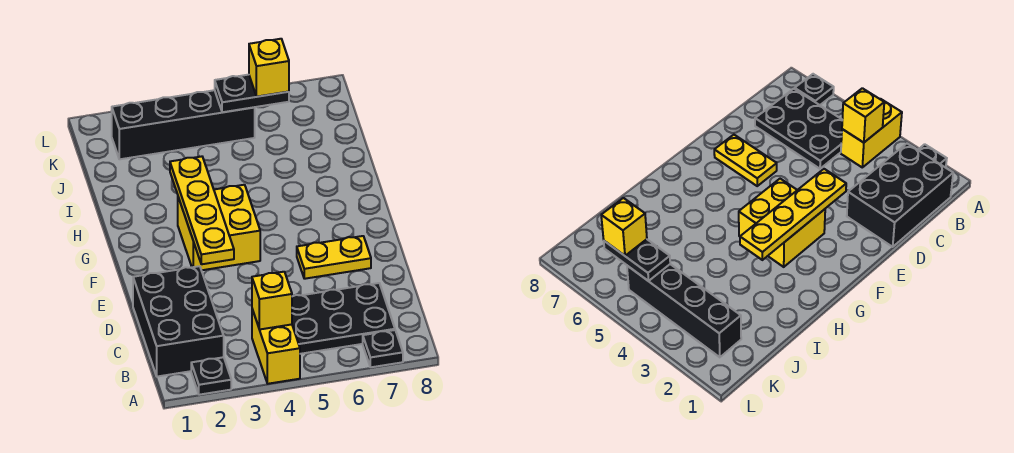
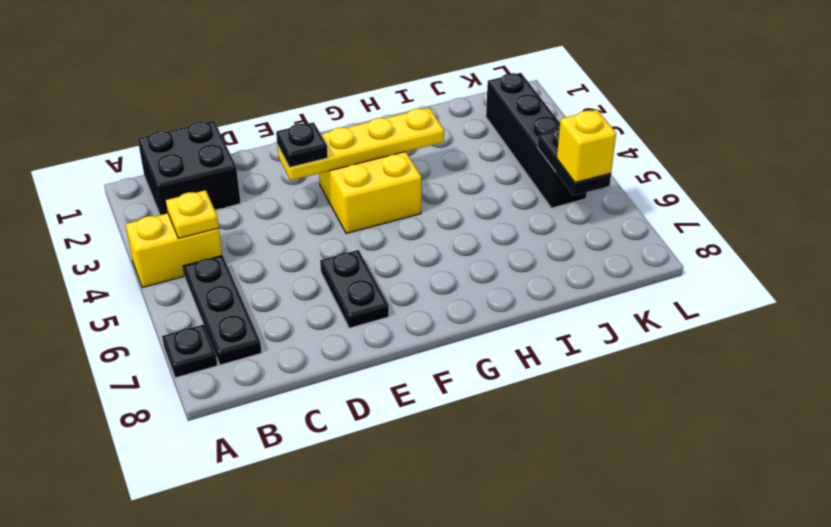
black plate A2 level 1 -> black plate E3 level 3
black brick B1:D2 level 1 -> black brick B1:C2 level 1
yellow brick B4 level 2 -> yellow plate B4 level 2
black plate B5:C7 level 1 -> black plate B5:B7 level 1
yellow plate E6:E7 level 1 -> black plate E6:E7 level 1

